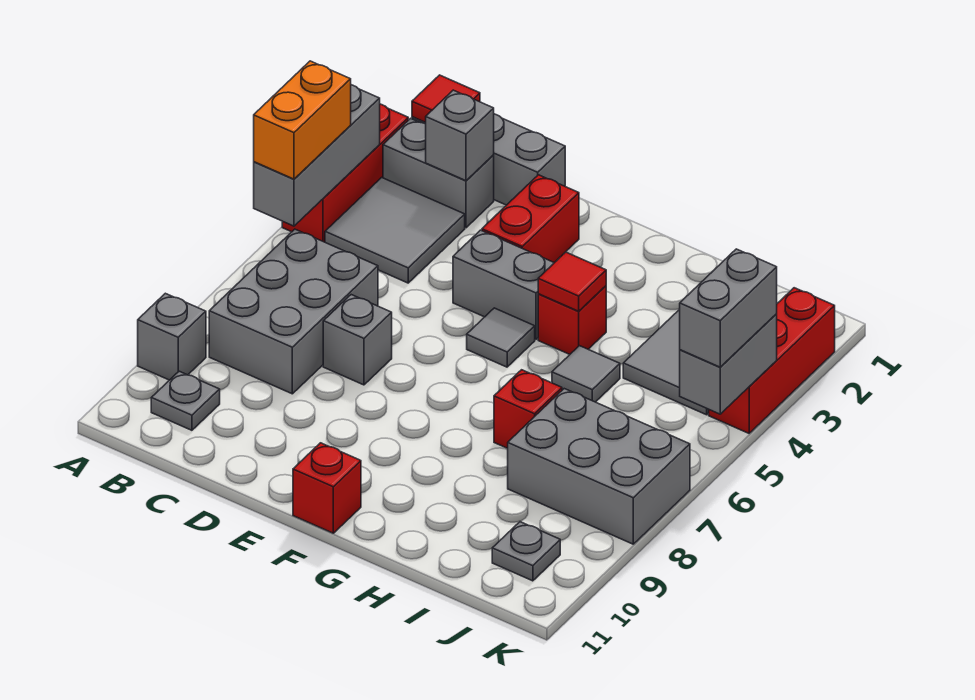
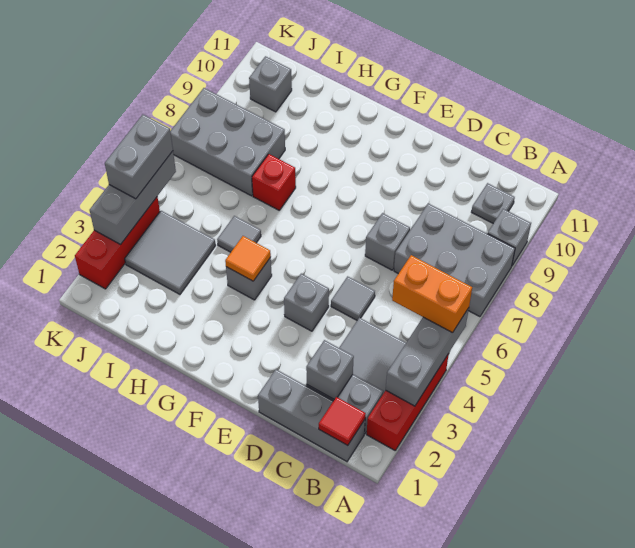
orange brick A4:A5 level 3 -> orange brick A5:B5 level 3
grey brick B6:C8 level 1 -> grey brick A7:C8 level 1
red brick E2:E3 level 1 -> none
grey brick E4:F4 level 1 -> grey brick E4 level 1
grey tile F5 level 1 -> grey tile D5 level 1
red brick F11 level 1 -> none
red brick G4 level 1 -> grey brick G4 level 1
red tile G4 level 2 -> orange tile G4 level 2
grey plate J10 level 1 -> grey brick J10 level 1
grey brick K4:K5 level 2 -> grey brick K3:K5 level 2

